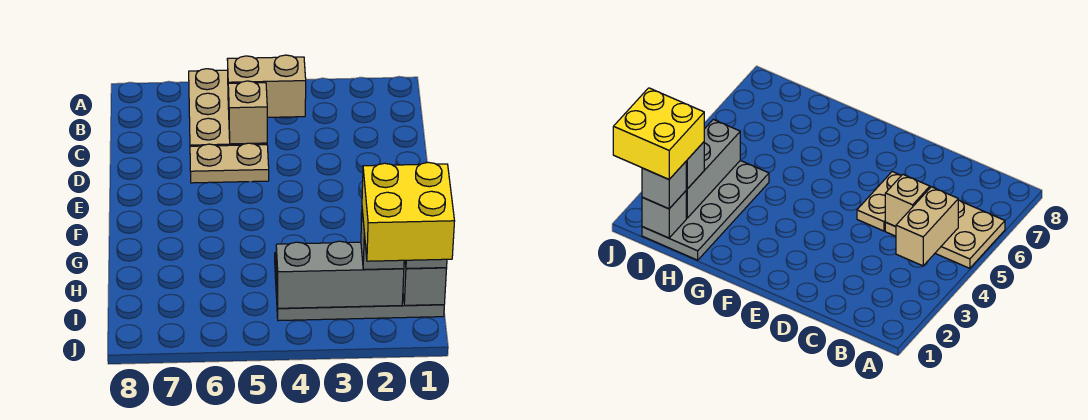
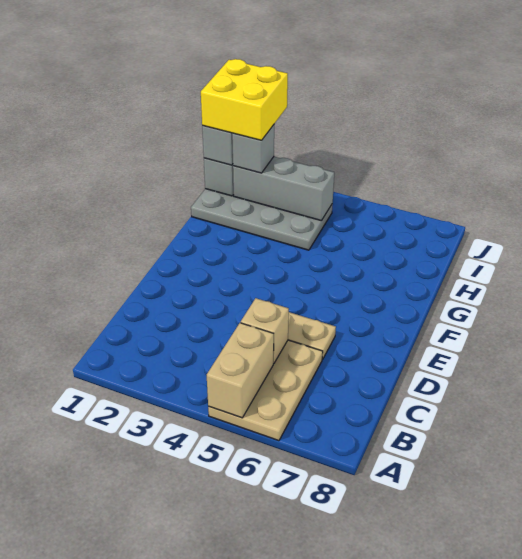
tan brick B4:B5 level 2 -> tan brick A5:B5 level 2

